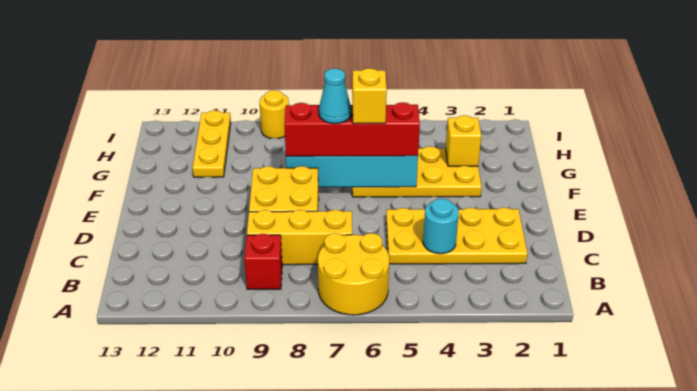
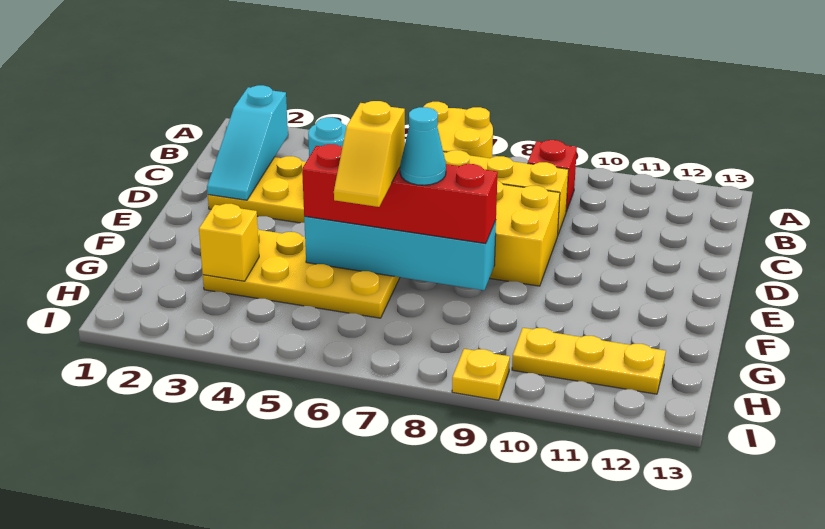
none -> cyan slope B2:D2 level 2 top B
yellow plate G11:I11 level 1 -> yellow plate H10:H12 level 1
yellow round brick I9 level 1 -> yellow plate I9 level 1

